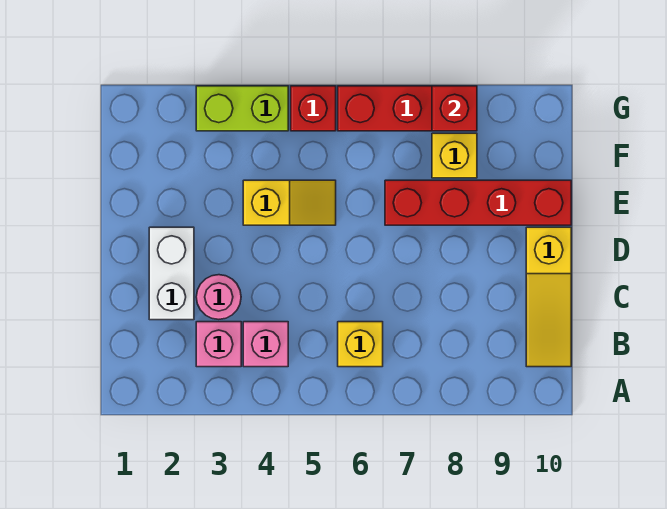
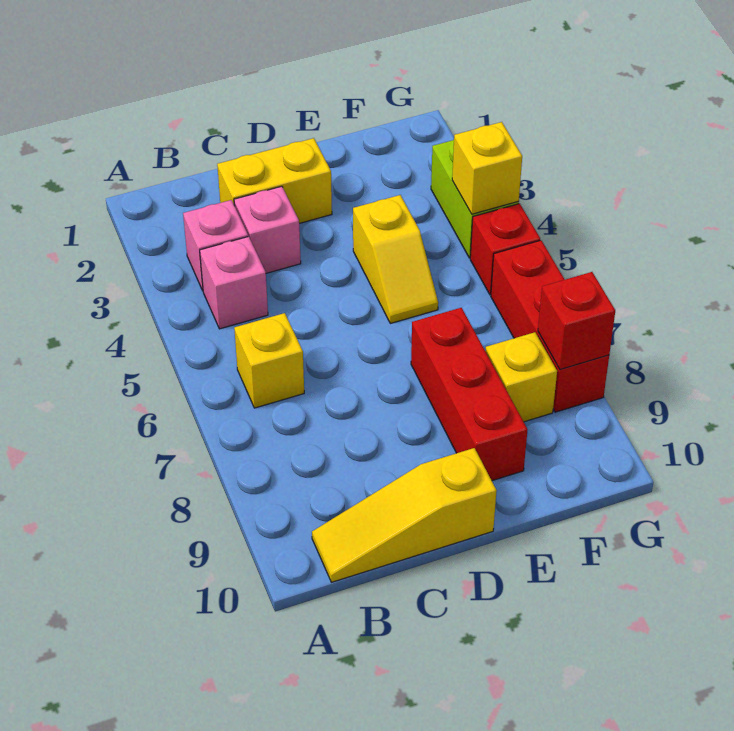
white brick C2:D2 level 1 -> yellow brick C2:D2 level 1
pink round brick C3 level 1 -> pink brick C3 level 1
red brick E7:E10 level 1 -> red brick E7:E9 level 1
none -> yellow brick G4 level 2

